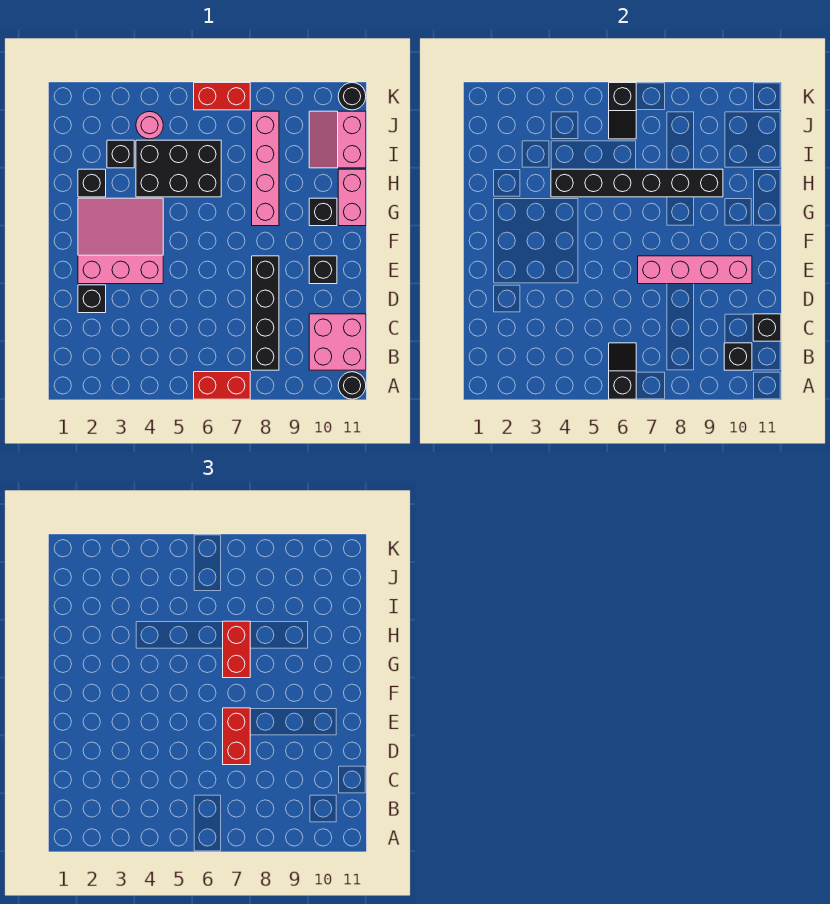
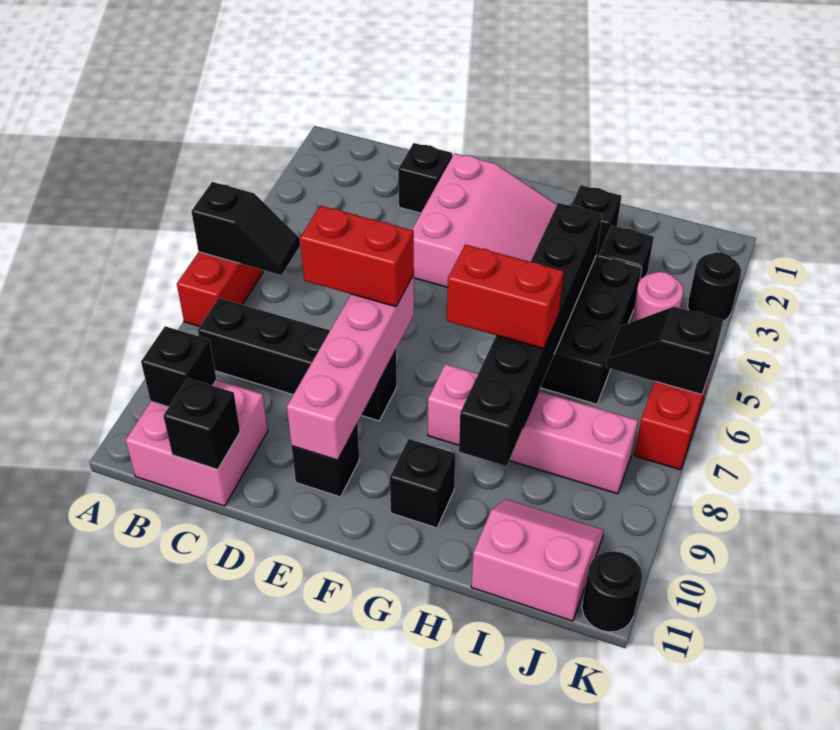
black round brick A11 level 1 -> black round brick K3 level 1
pink brick G11:H11 level 1 -> none

